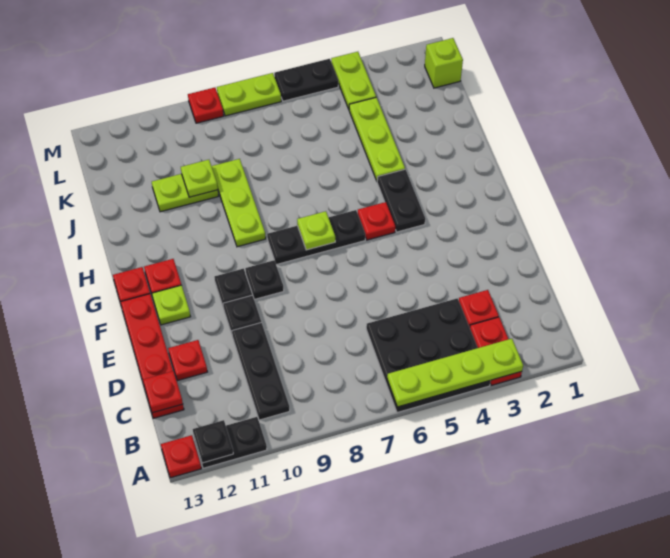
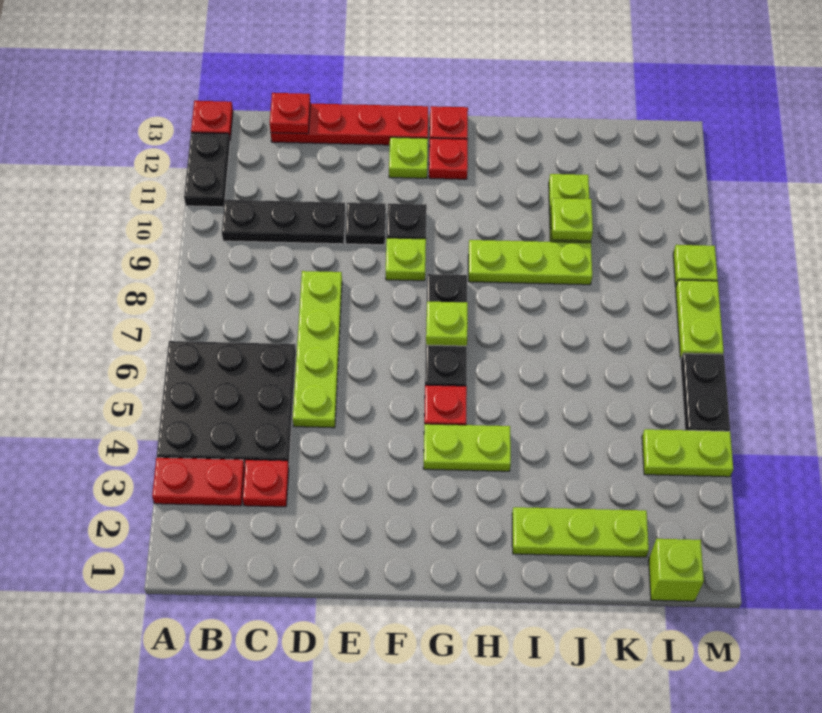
lime plate A3:A6 level 2 -> lime plate D5:D8 level 1
black plate A12 level 2 -> none
red plate D12 level 1 -> none
black plate F9 level 1 -> lime plate F9 level 1
black plate G4:H4 level 1 -> lime plate G4:H4 level 1
lime plate I4:K4 level 1 -> lime plate I2:K2 level 1
red plate M9 level 1 -> lime plate M9 level 1

